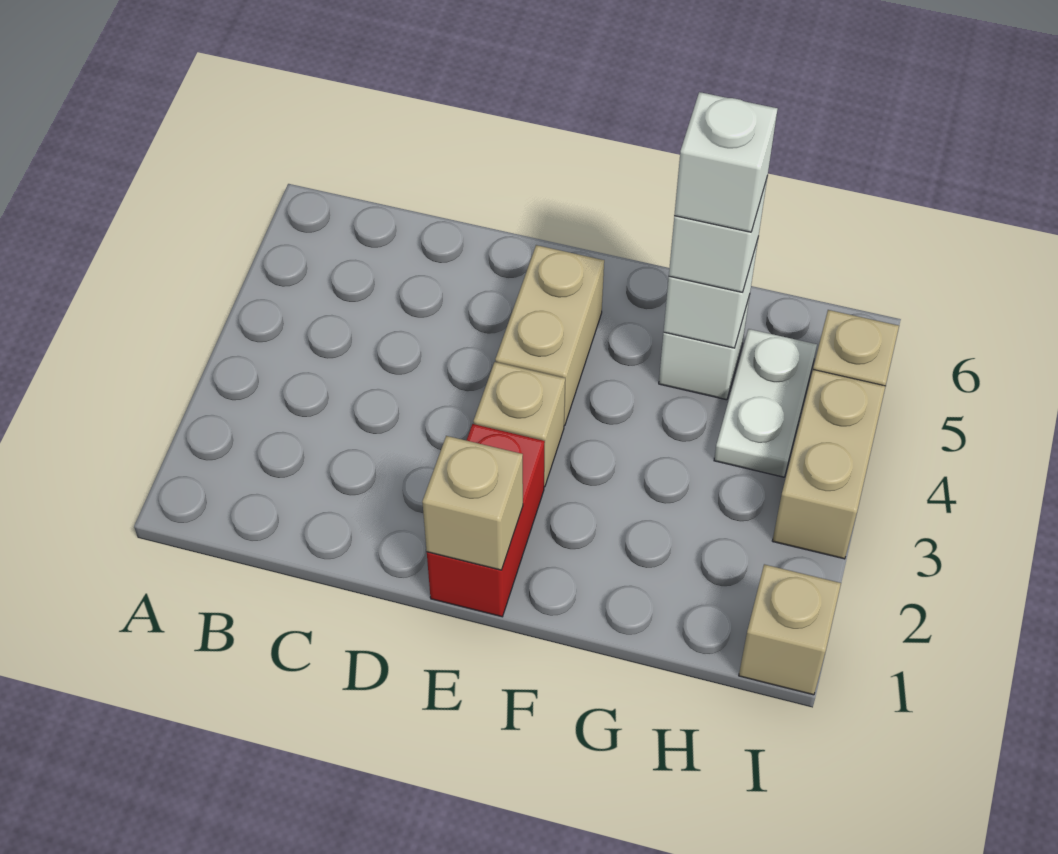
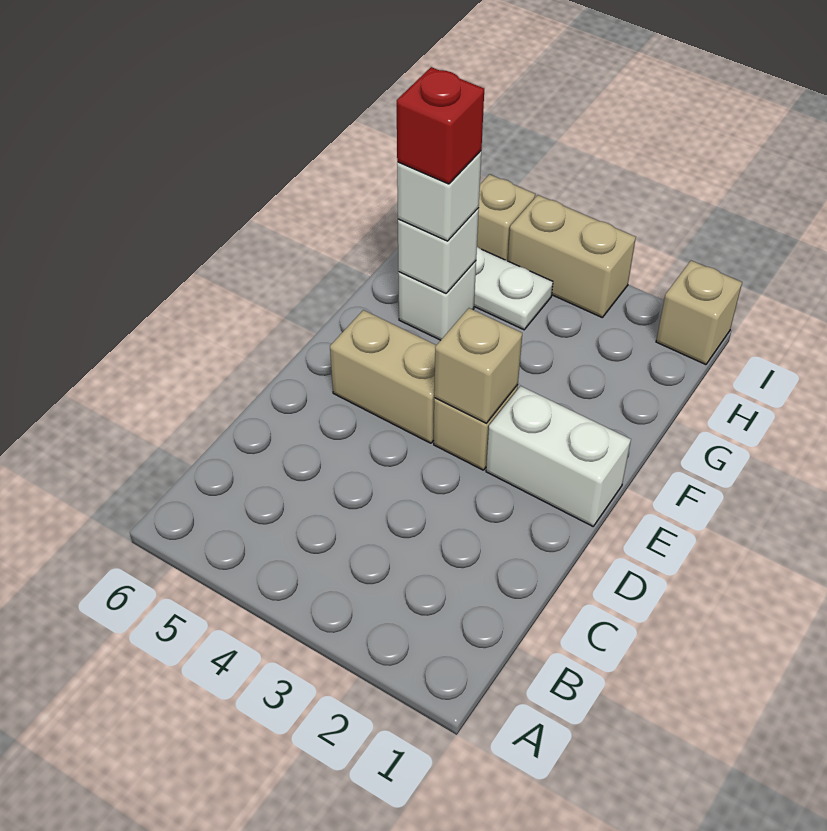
red brick E1:E2 level 1 -> white brick E1:E2 level 1
tan brick E1 level 2 -> tan brick E3 level 2
white brick G5 level 4 -> red brick G5 level 4

